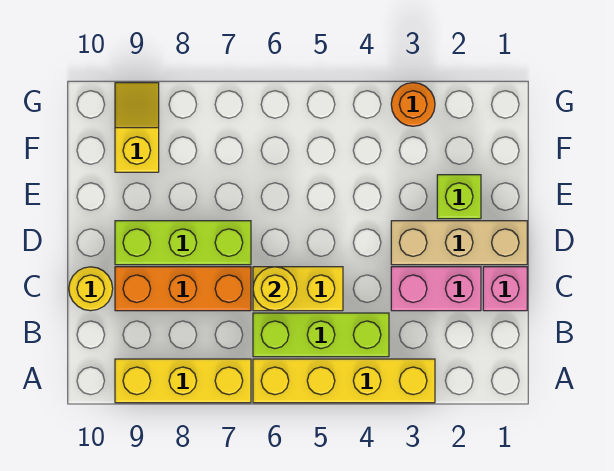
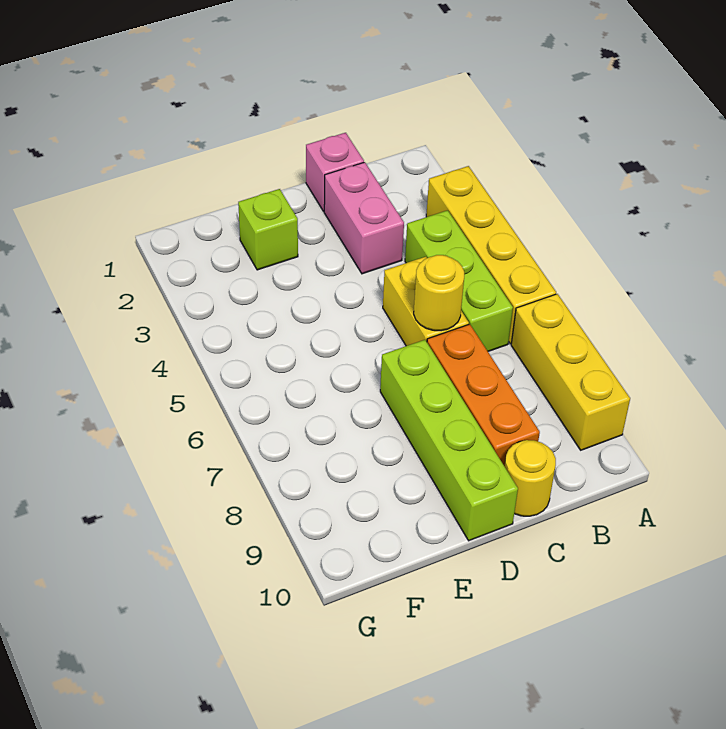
tan brick D1:D3 level 1 -> none
lime brick D7:D9 level 1 -> lime brick D7:D10 level 1
yellow slope F9:G9 level 1 top F -> none
orange round brick G3 level 1 -> none

